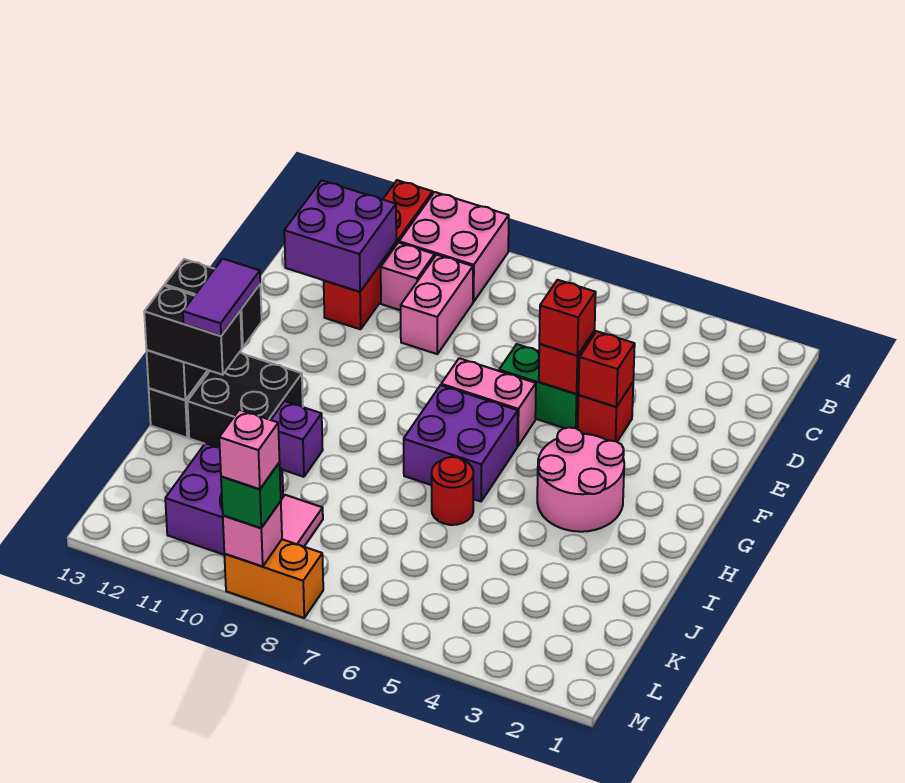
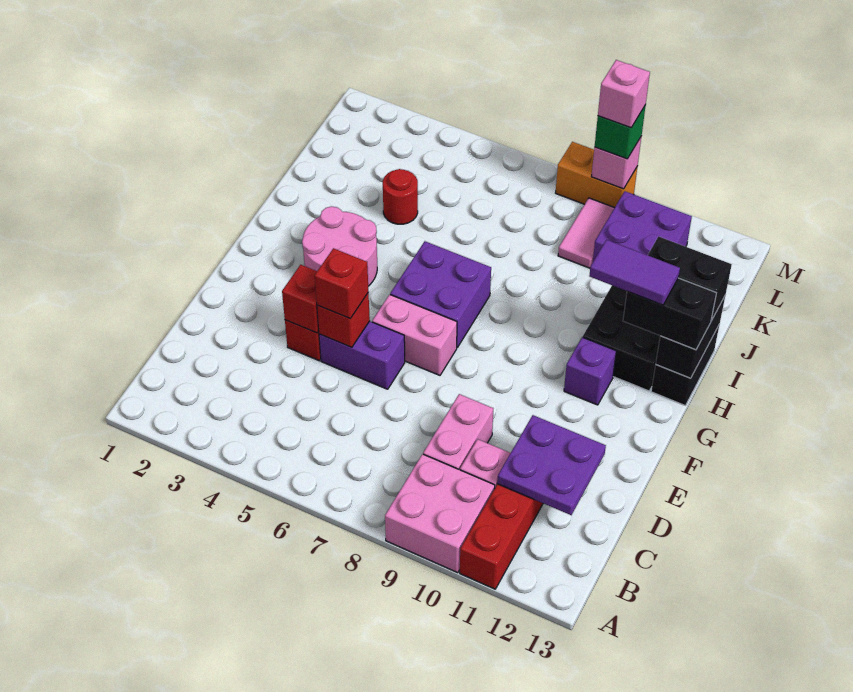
purple brick C11:D12 level 2 -> purple plate C11:D12 level 2
green brick E5:E6 level 1 -> purple brick E5:E6 level 1
purple tile H12:I12 level 4 -> purple tile H11:H12 level 4
red round brick I6 level 1 -> red round brick J4 level 1
purple brick I10 level 1 -> purple brick G11 level 1

